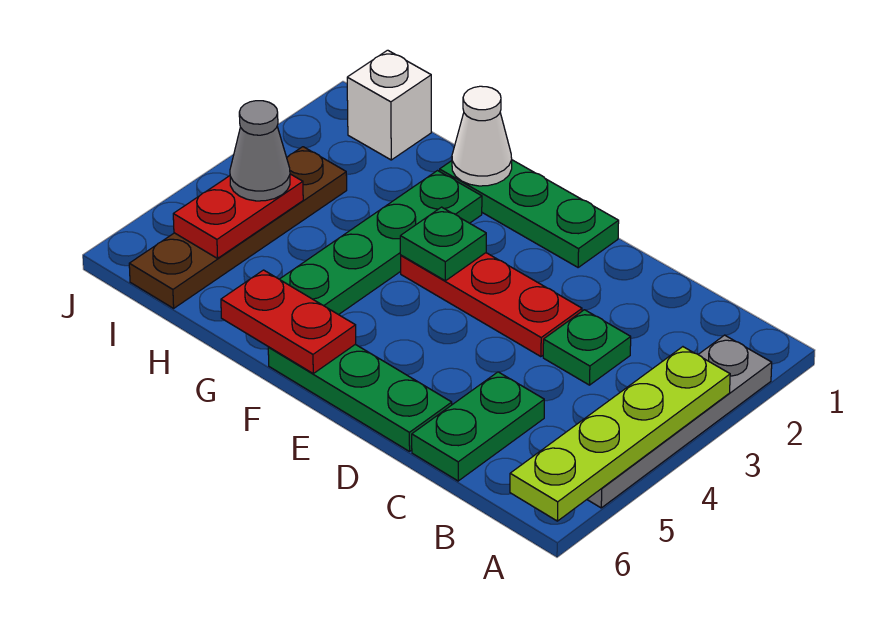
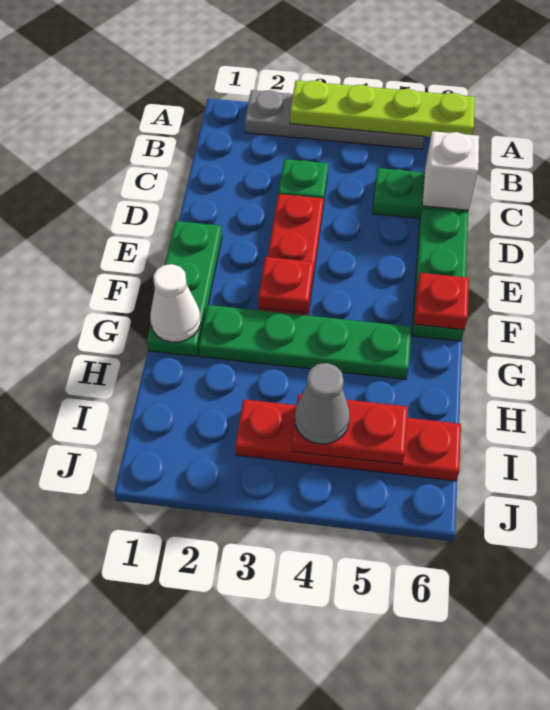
green plate F3 level 2 -> red plate F3 level 2
red plate F6:G6 level 2 -> red plate F6 level 2
white brick I1 level 1 -> white brick C6 level 2
brown plate I3:I6 level 1 -> red plate I3:I6 level 1

